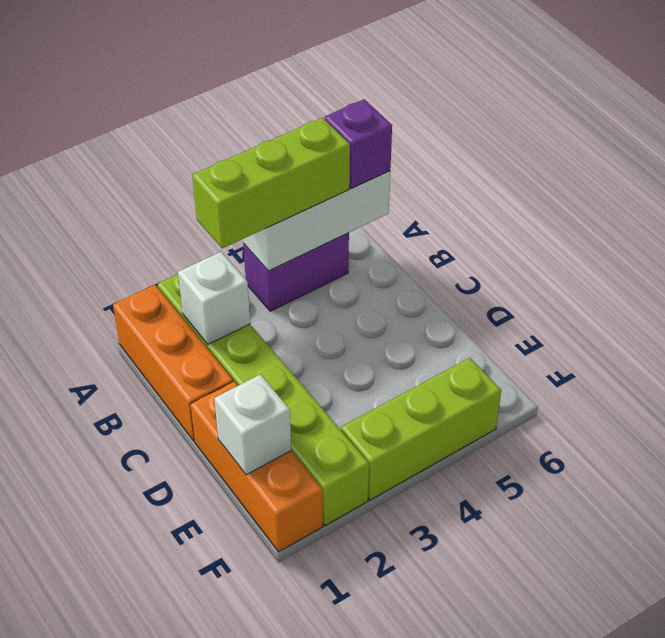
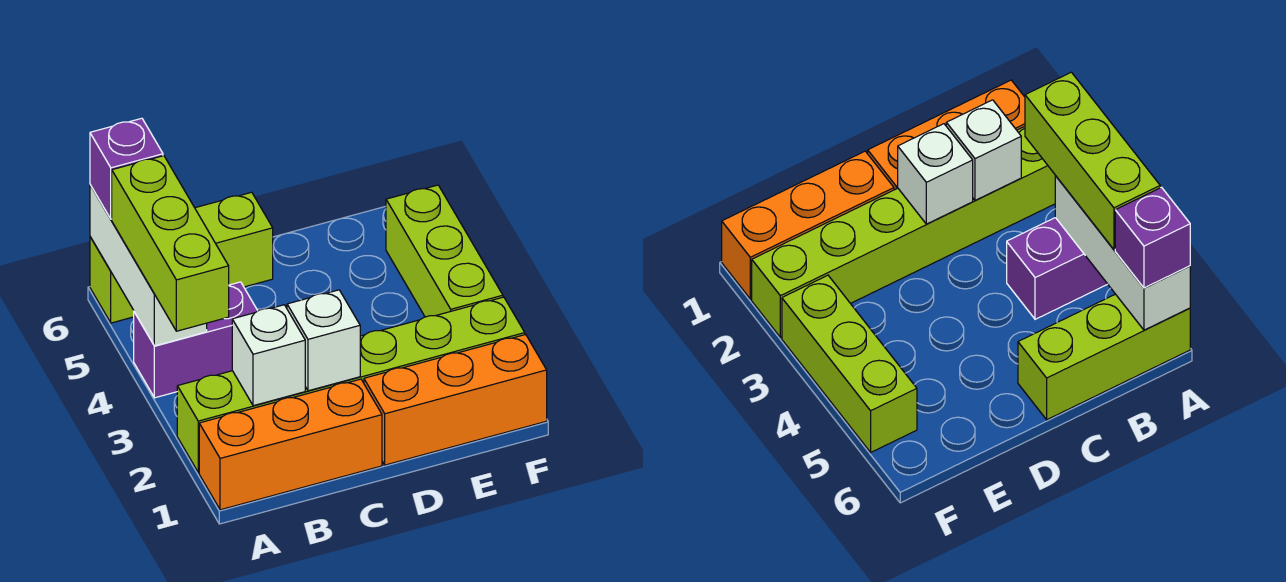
purple brick A4:A5 level 1 -> purple brick A4:B4 level 1
none -> lime brick A6:C6 level 1
white brick E1 level 2 -> white brick C2 level 2

